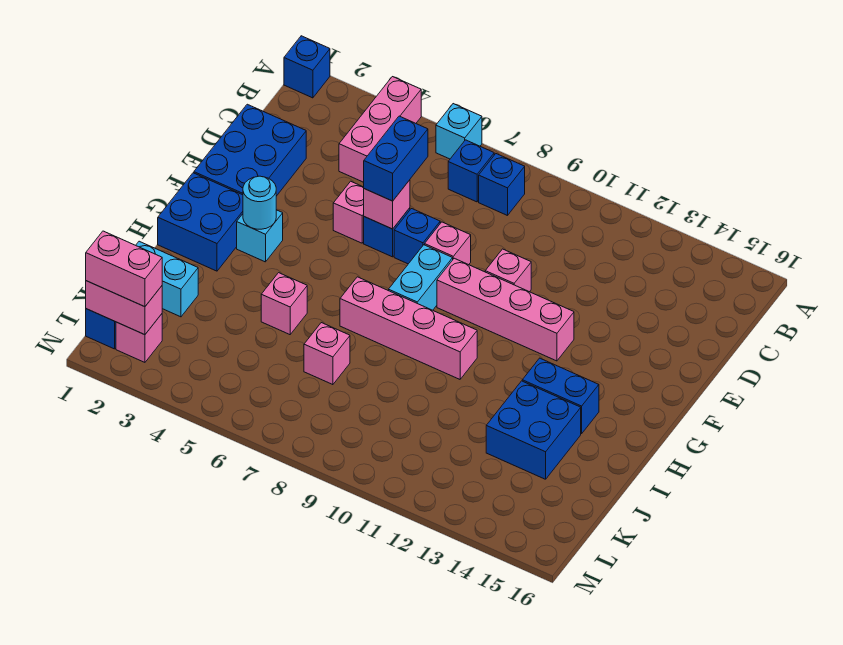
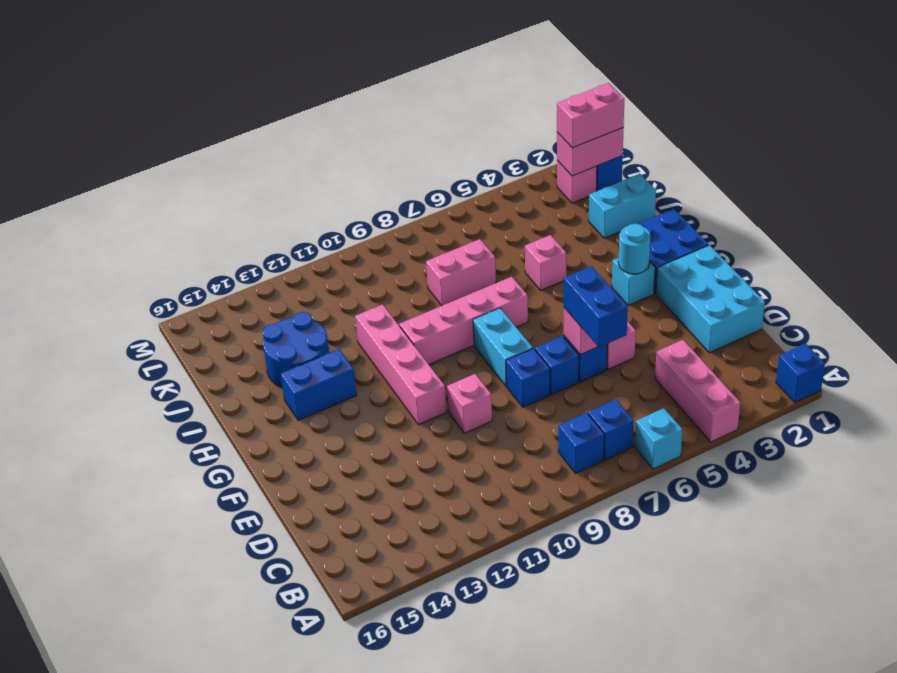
blue brick D1:F2 level 1 -> cyan brick D1:F2 level 1
pink brick E8 level 1 -> blue brick E8 level 1
pink brick F9:F12 level 1 -> pink brick F11:I11 level 1
blue brick I13:J14 level 1 -> blue round brick I13:J14 level 1
pink brick J7 level 1 -> pink brick J7:J8 level 1

